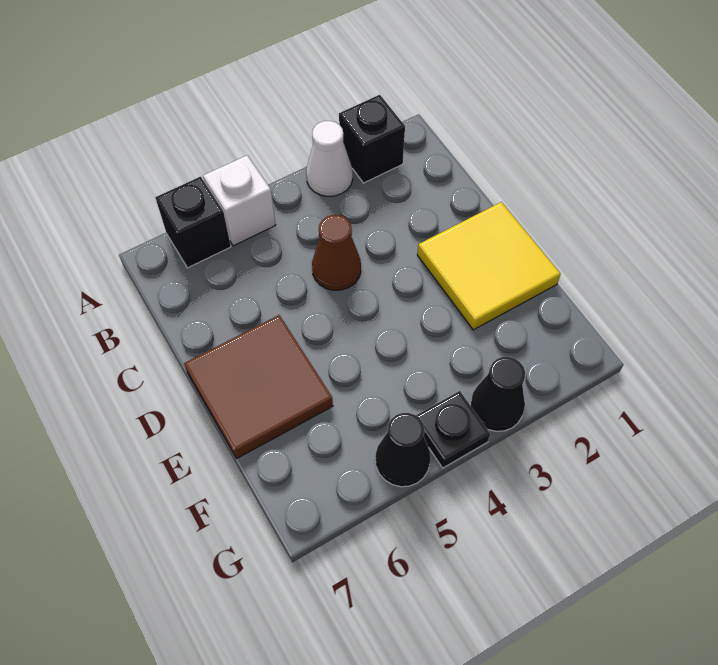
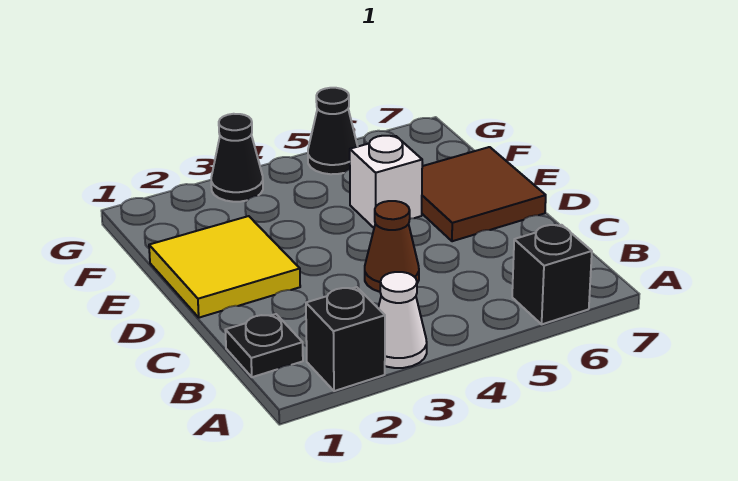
white brick A5 level 1 -> white brick E5 level 1
black plate G4 level 1 -> black plate B1 level 1

